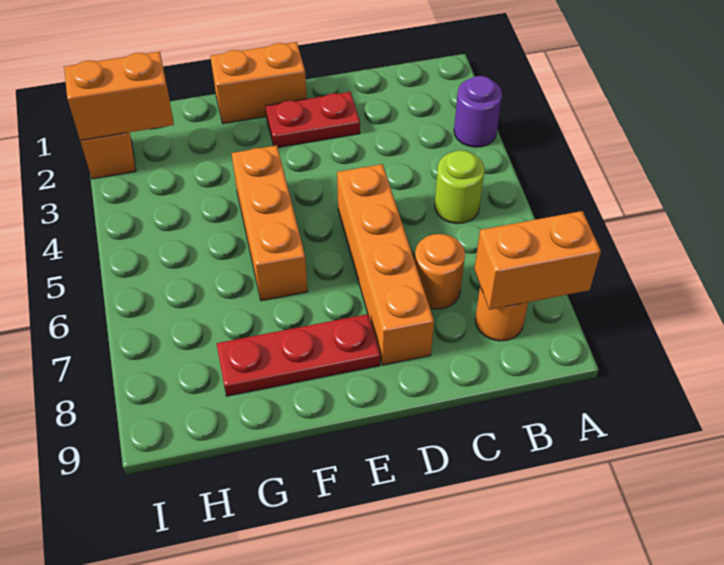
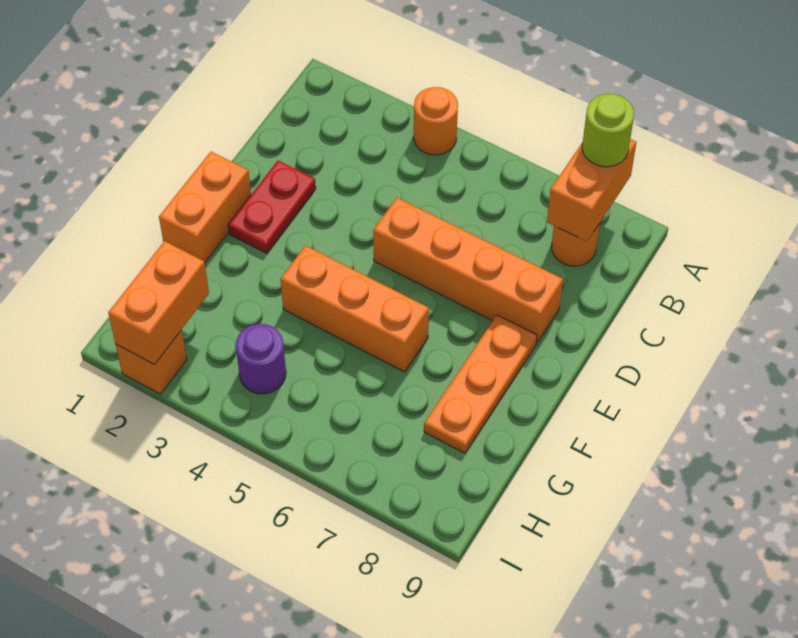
purple round brick A3 level 1 -> purple round brick H4 level 1
lime round brick B5 level 1 -> lime round brick A8 level 3
orange round brick C7 level 1 -> orange round brick A4 level 1
red plate E8:G8 level 1 -> orange plate E8:G8 level 1

